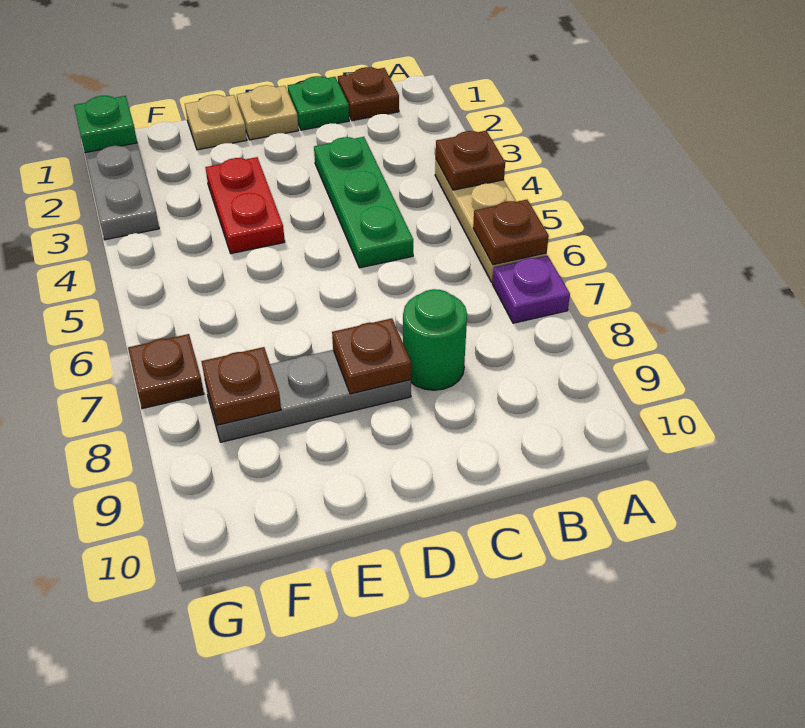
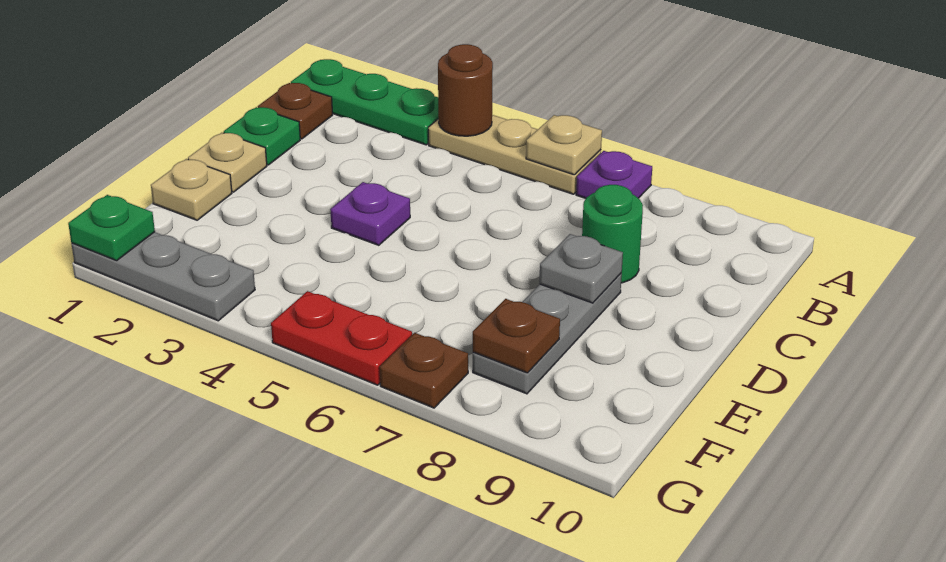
brown plate A4 level 2 -> brown round brick A4 level 2
brown plate A6 level 2 -> tan plate A6 level 2
green plate C3:C5 level 1 -> green plate A1:A3 level 1
none -> purple plate D4 level 1
brown plate D8 level 2 -> grey plate D8 level 2
red plate E3:E4 level 1 -> red plate G5:G6 level 1

